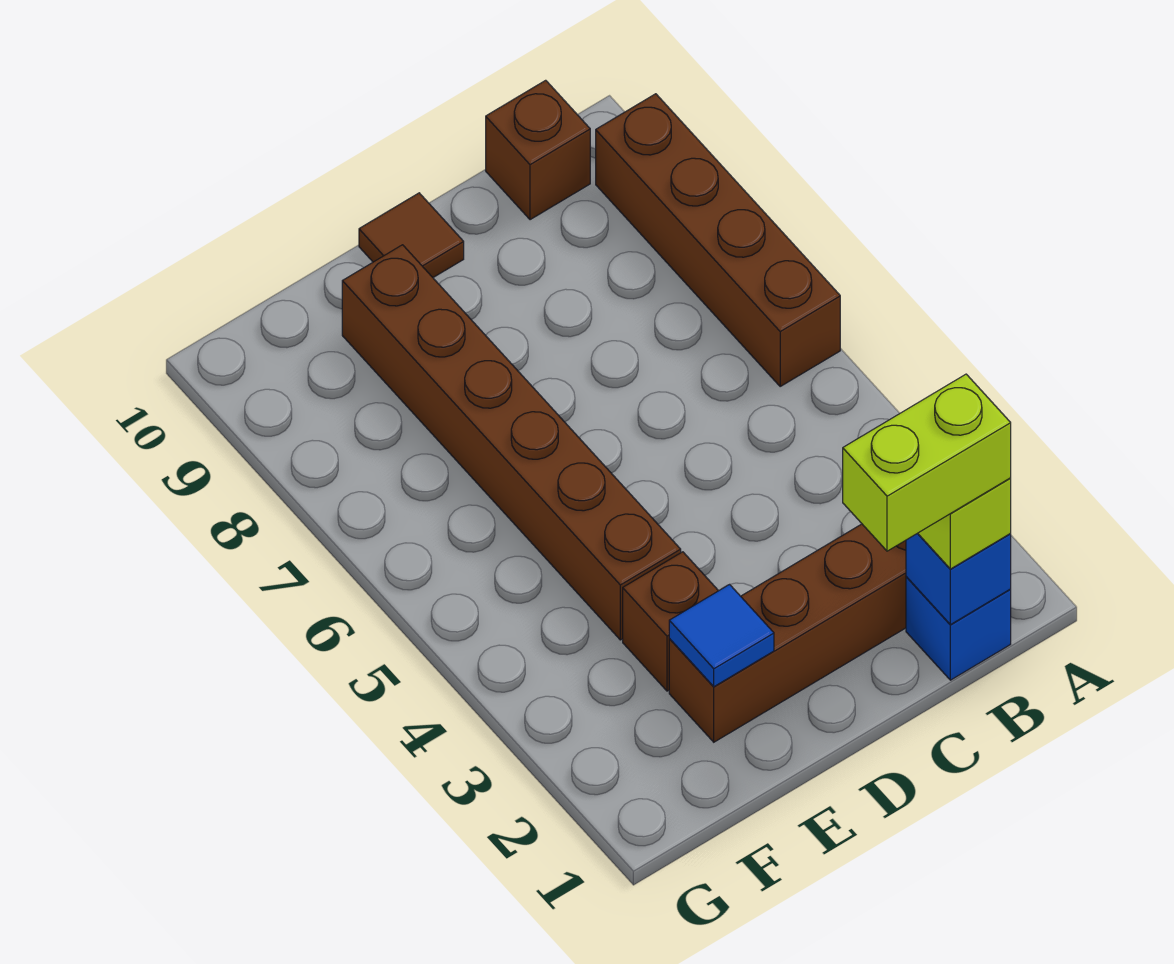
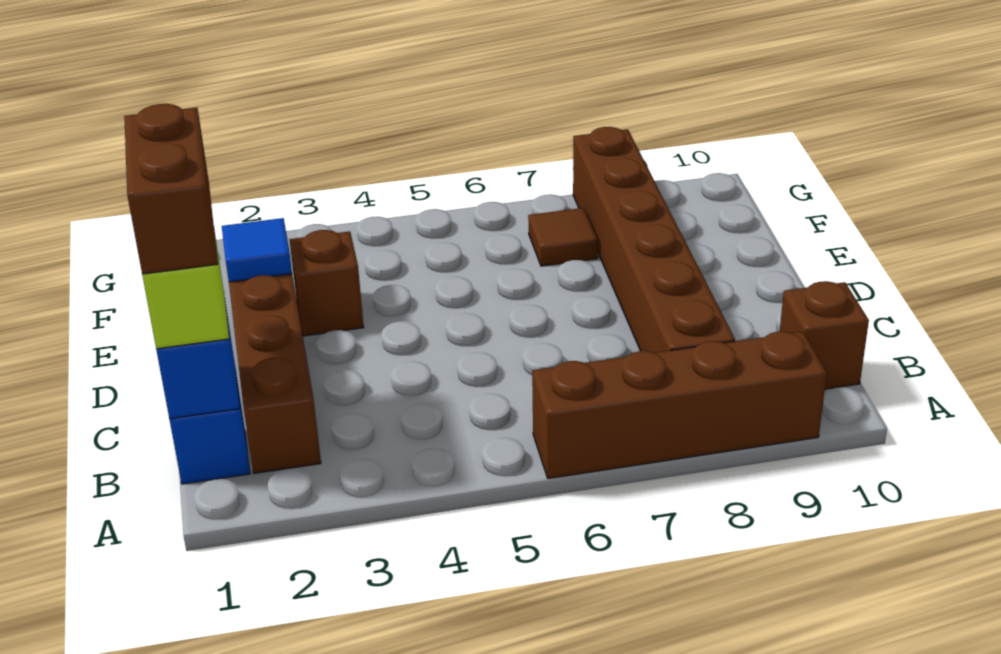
lime brick B1:C1 level 4 -> brown brick B1:C1 level 4
brown tile D10 level 1 -> brown tile F7 level 1
brown brick E4:E9 level 1 -> brown brick B8:G8 level 1

